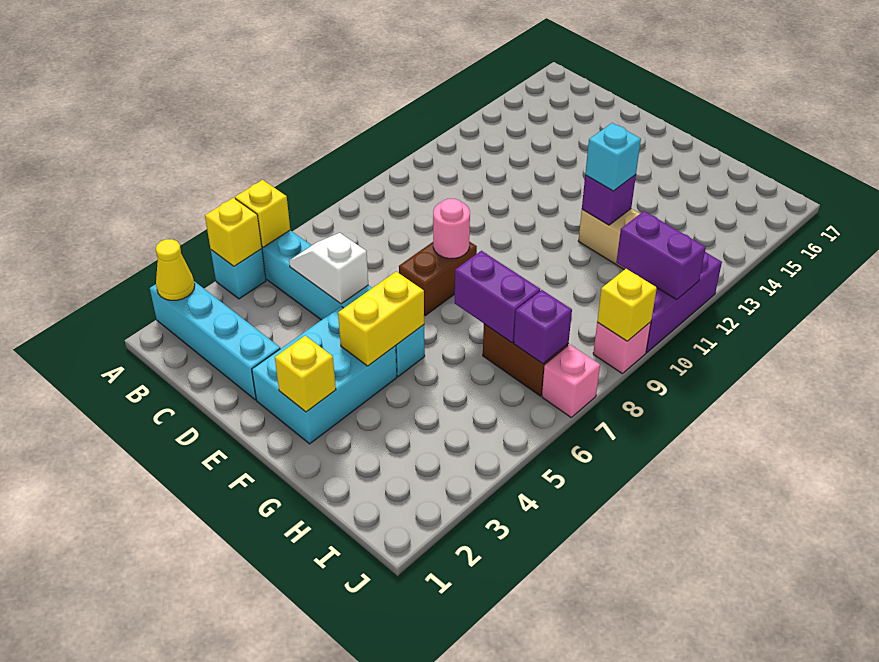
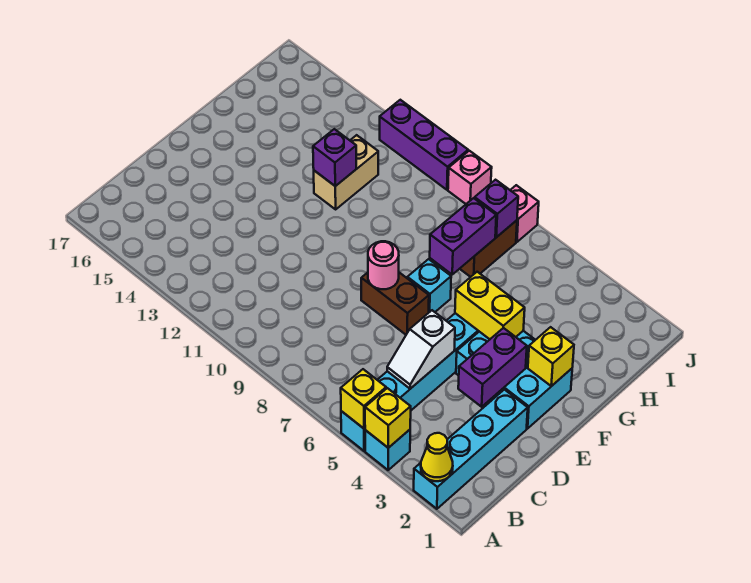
cyan brick G12 level 3 -> cyan brick F7 level 1
purple brick I11:J11 level 2 -> purple brick D3:E3 level 2
yellow brick J9 level 2 -> none

